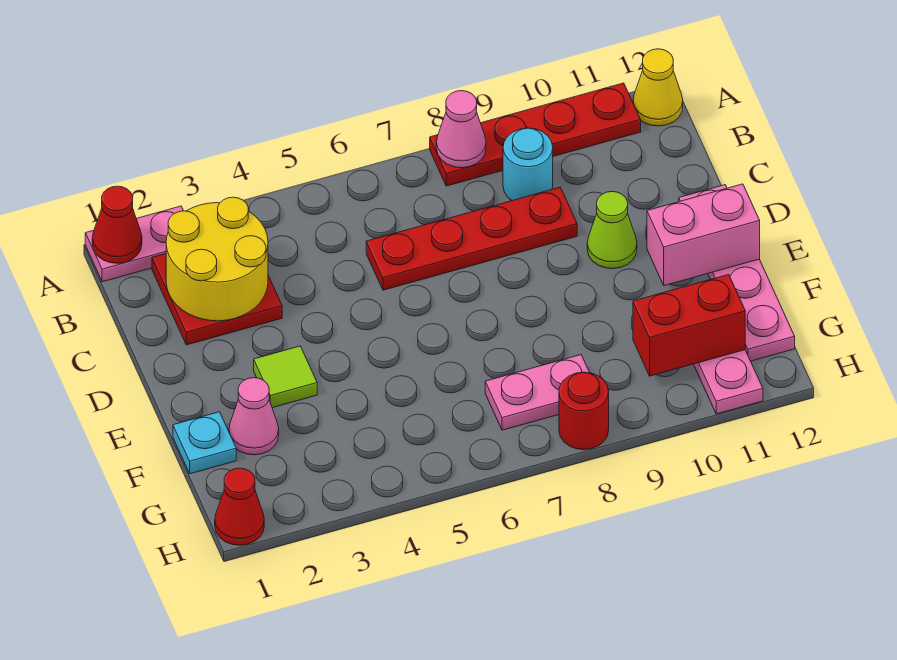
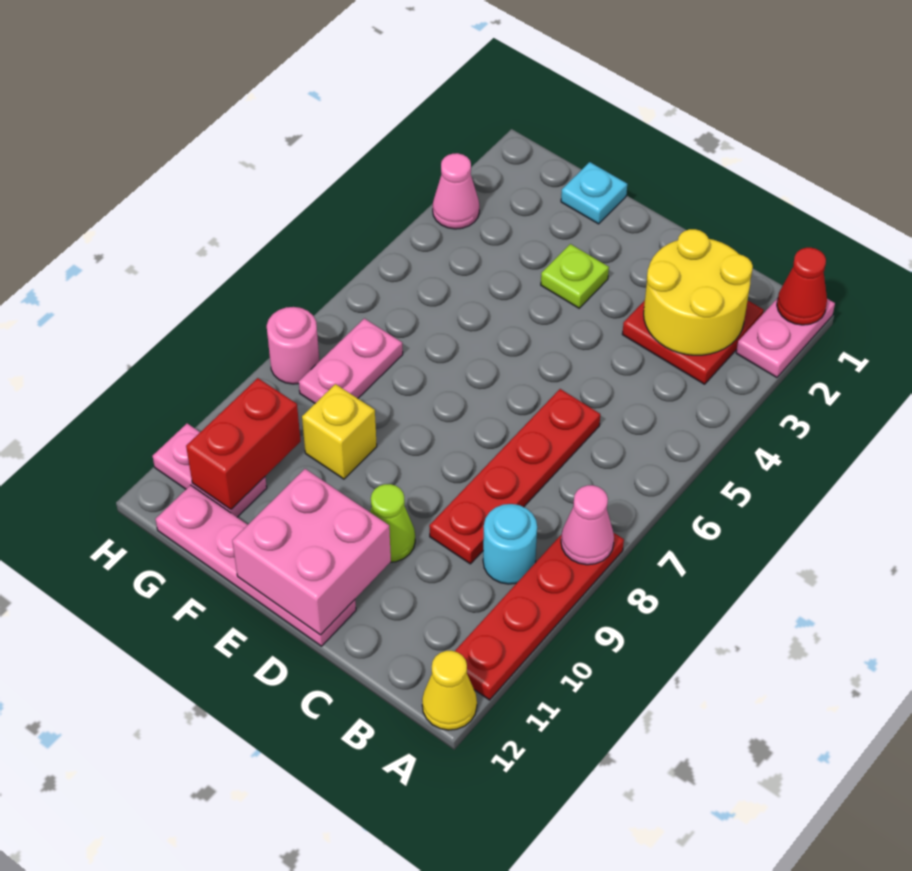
lime tile E3 level 1 -> lime plate E3 level 1
pink brick E11:E12 level 2 -> pink brick D11:E12 level 2
pink cone F2 level 1 -> pink cone H3 level 1
none -> yellow brick F9 level 1
red cone H1 level 1 -> none
red round brick H8 level 1 -> pink round brick H8 level 1

